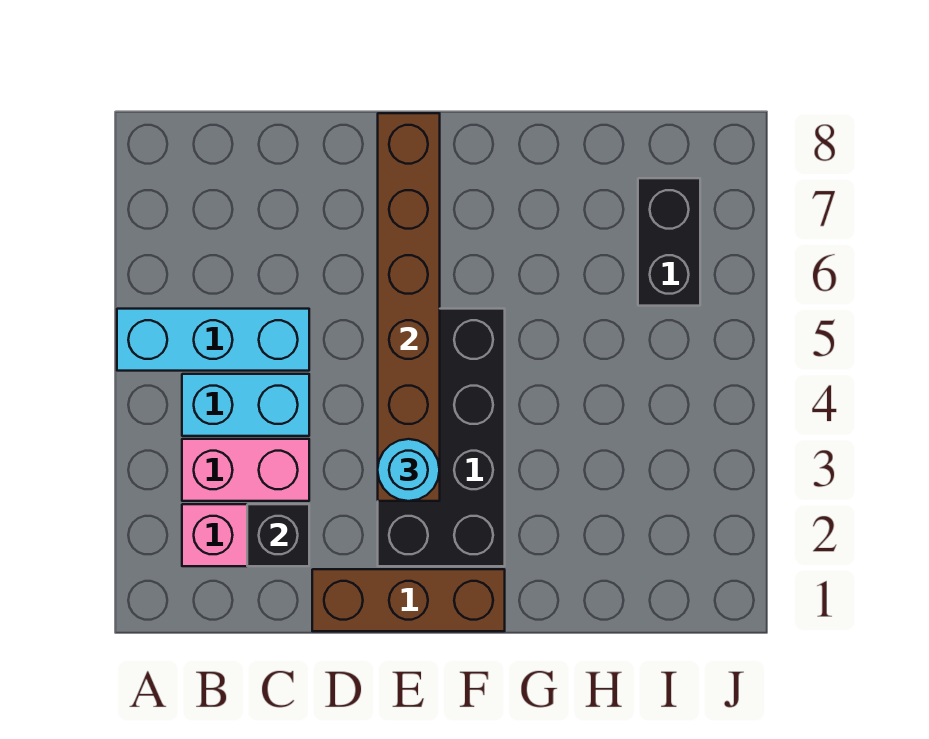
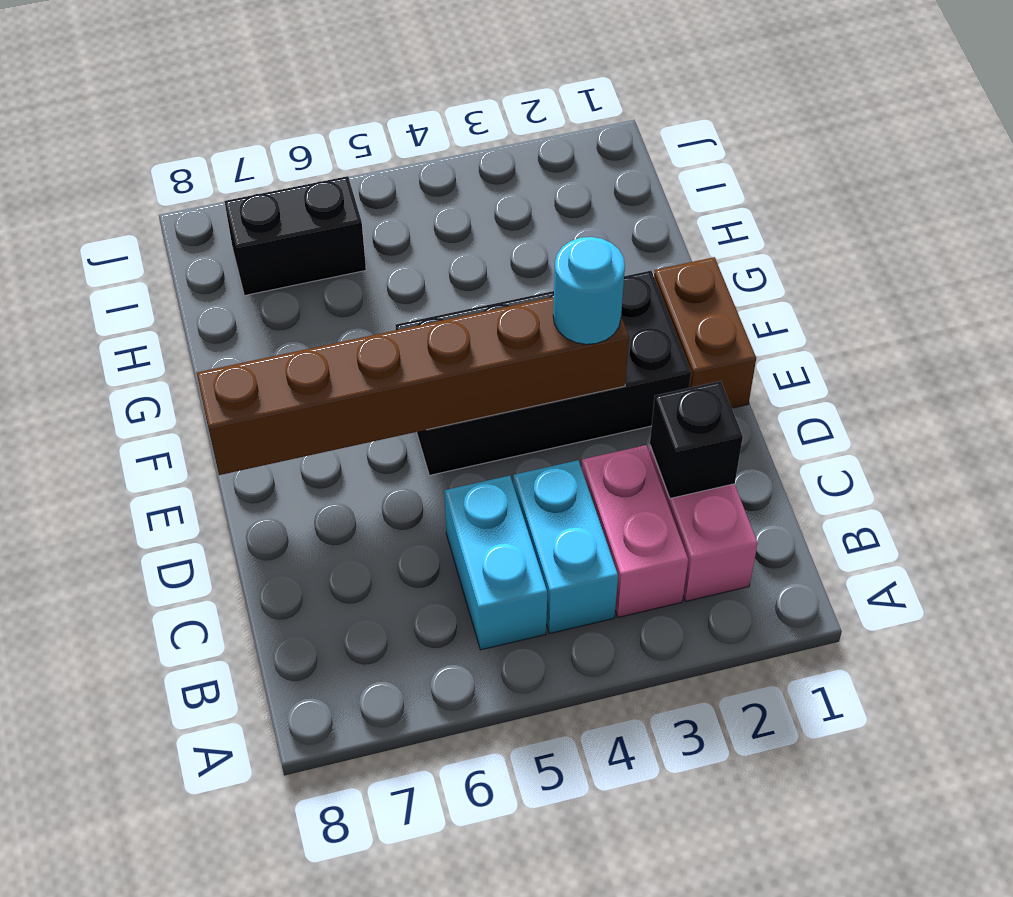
cyan brick A5:C5 level 1 -> cyan brick B5:C5 level 1
brown brick D1:F1 level 1 -> brown brick E1:F1 level 1

